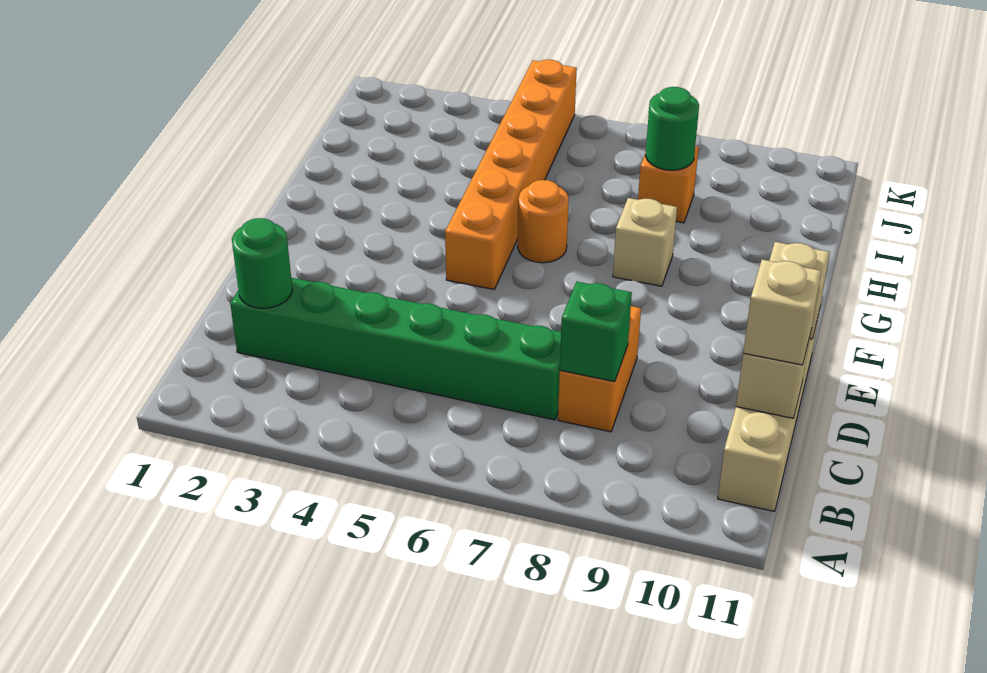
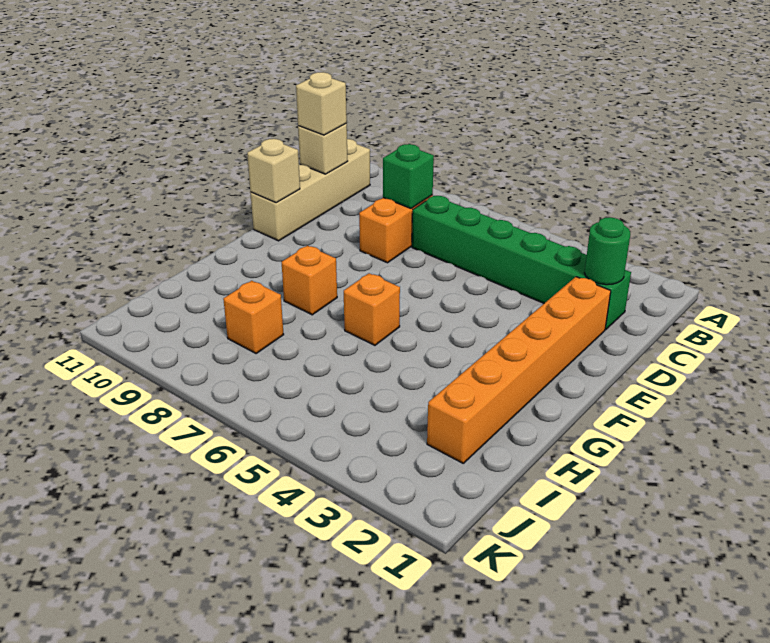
orange brick F5:K5 level 1 -> orange brick D2:I2 level 1
orange round brick G6 level 1 -> orange brick G6 level 1
tan brick G8 level 1 -> orange brick G8 level 1
green round brick I8 level 2 -> none

